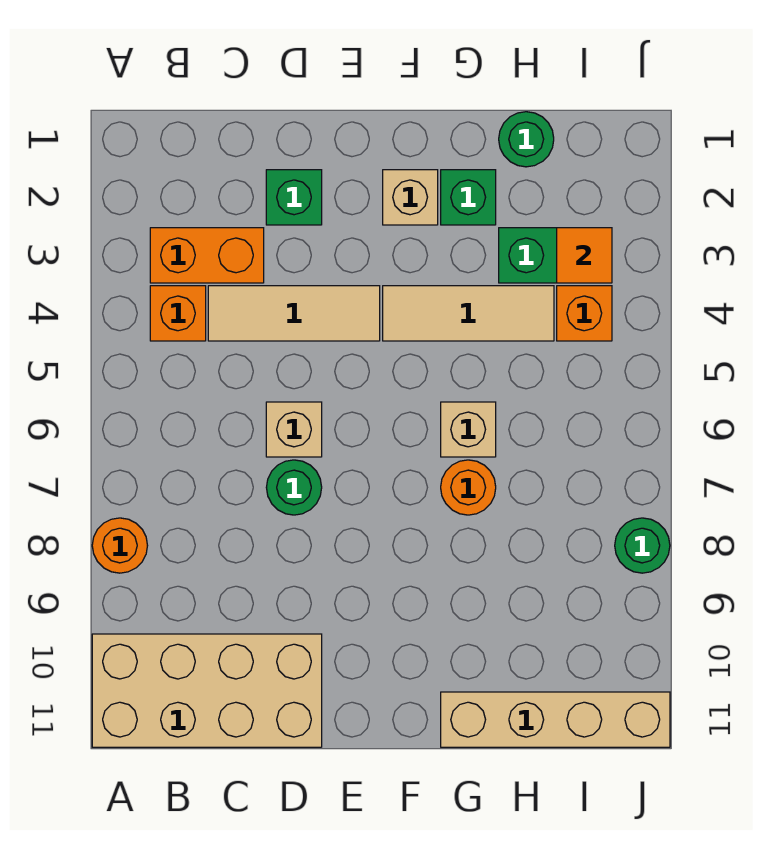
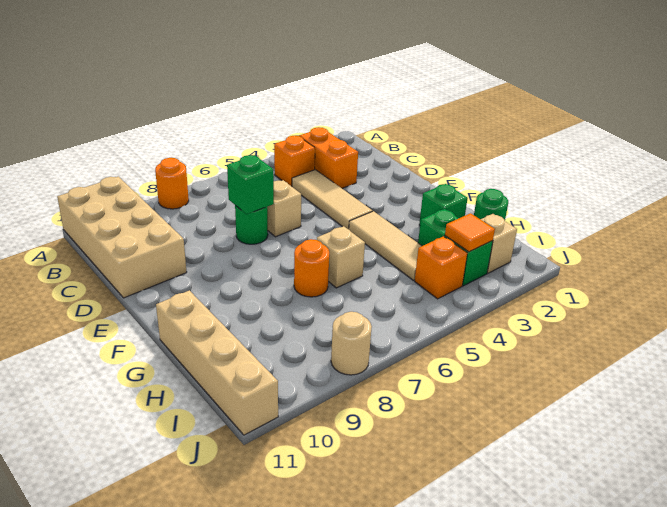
green brick D2 level 1 -> green brick D7 level 2
tan brick F2 level 1 -> tan brick I2 level 1
green round brick J8 level 1 -> tan round brick J8 level 1

